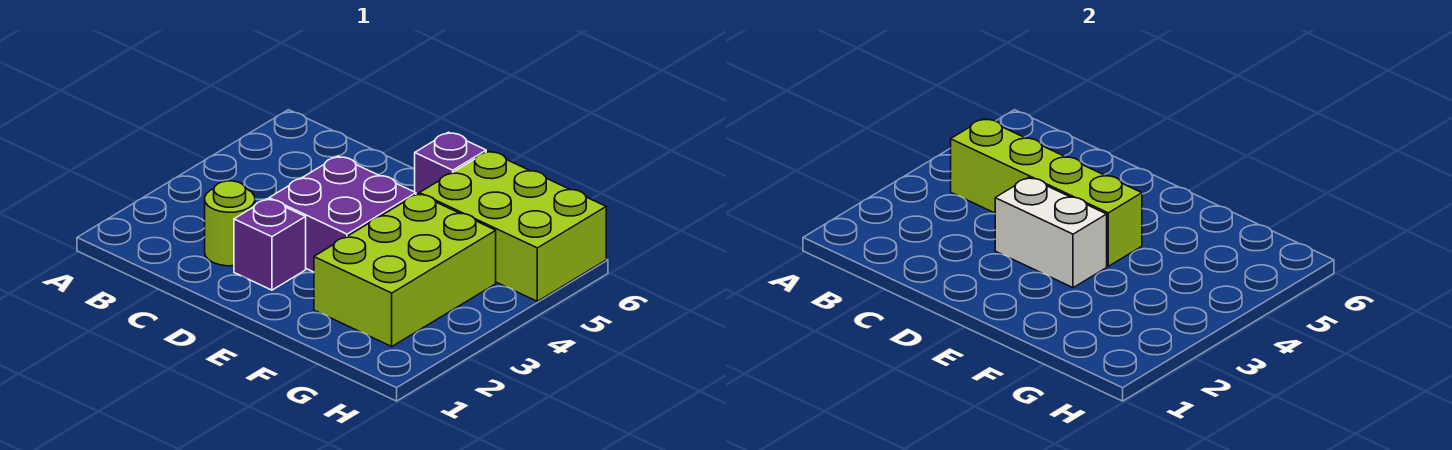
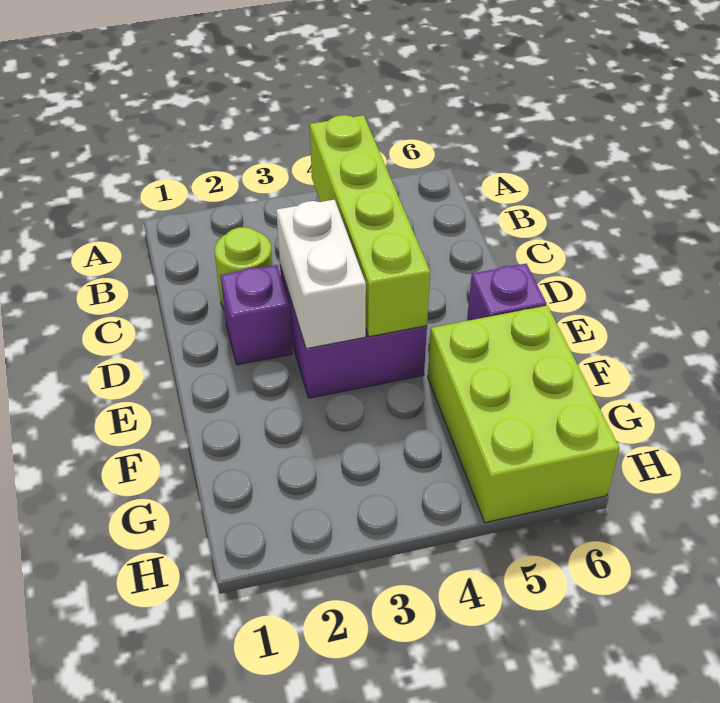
lime brick F2:G4 level 1 -> none

